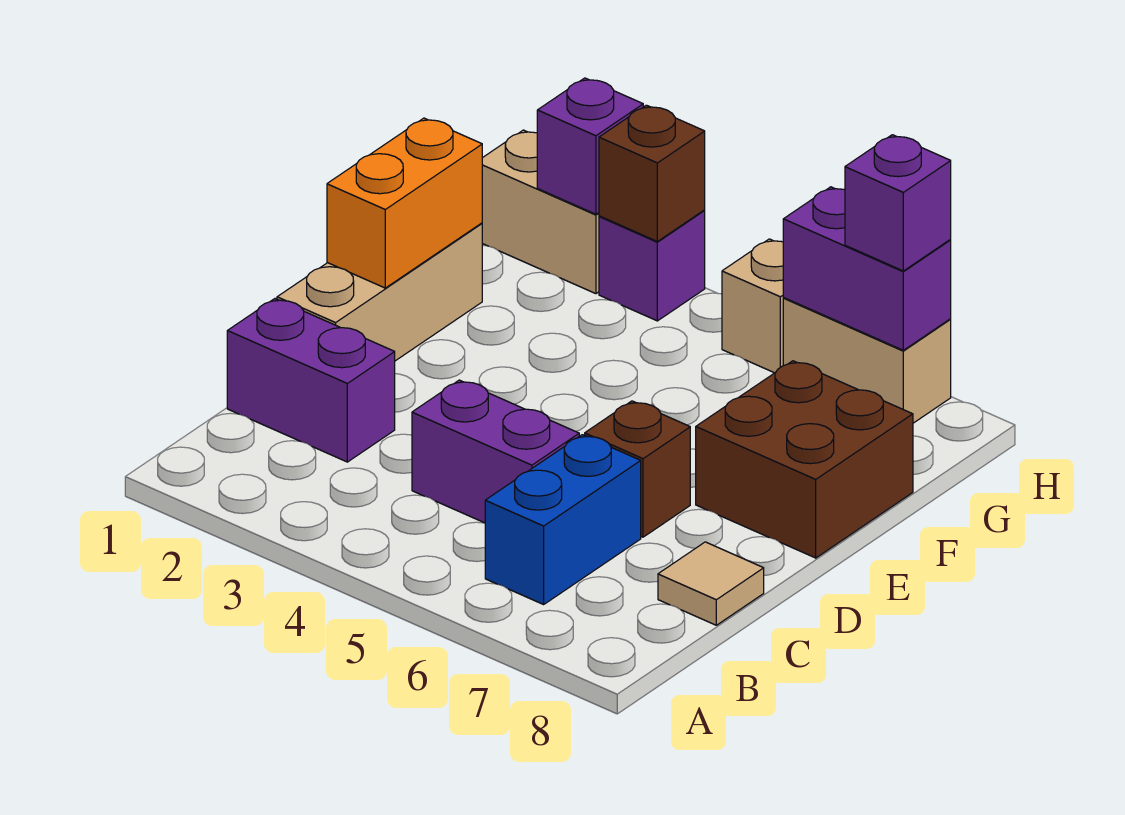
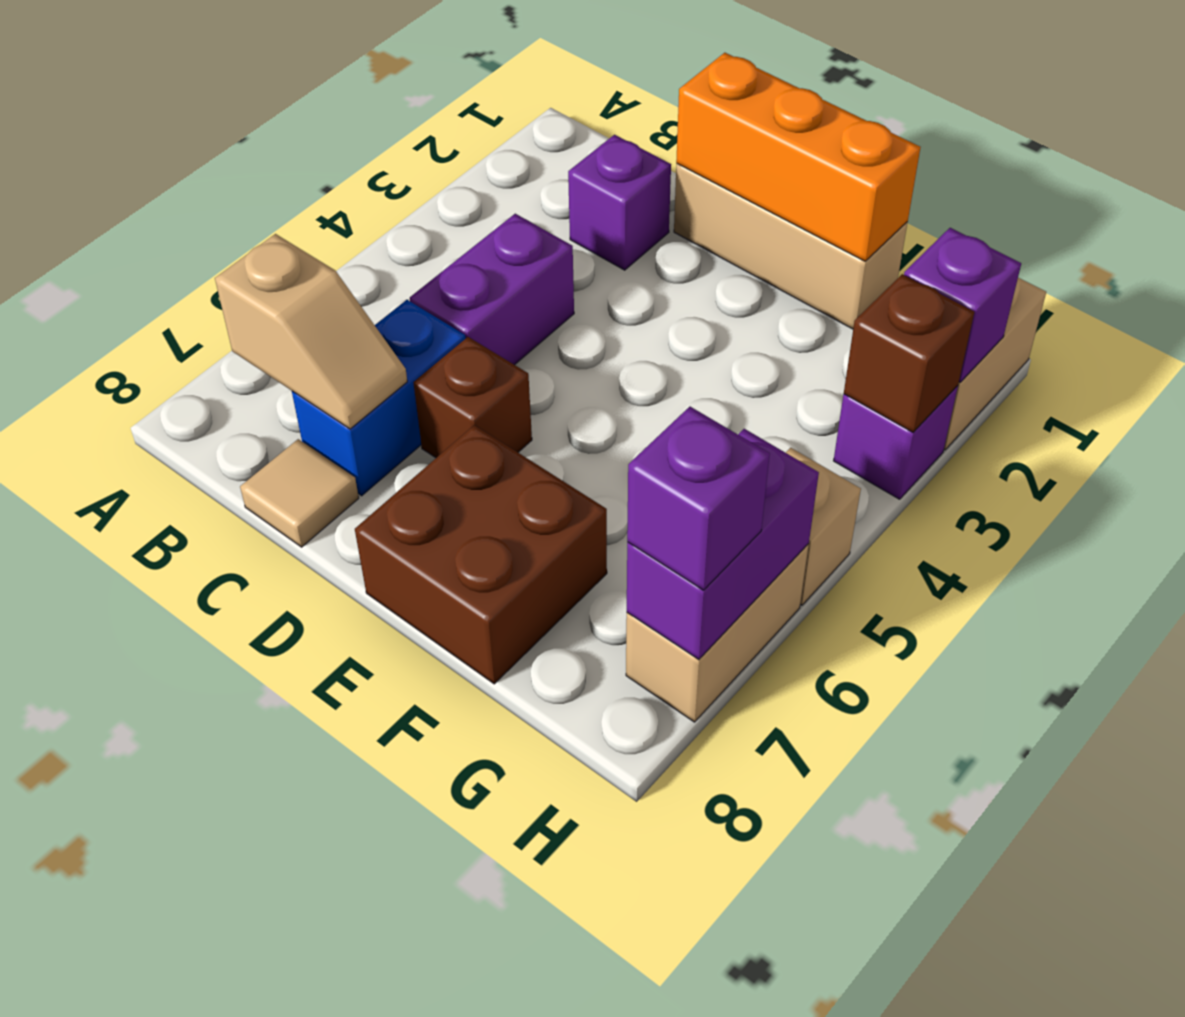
blue brick B6:C6 level 1 -> blue brick C6:C7 level 1
none -> tan slope B7:C7 level 2 top B
purple brick C1:C2 level 1 -> purple brick C2 level 1
orange brick E1:F1 level 2 -> orange brick D1:F1 level 2

